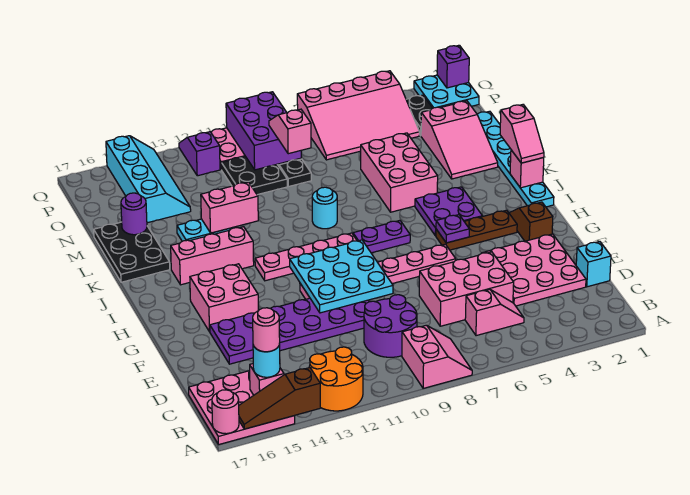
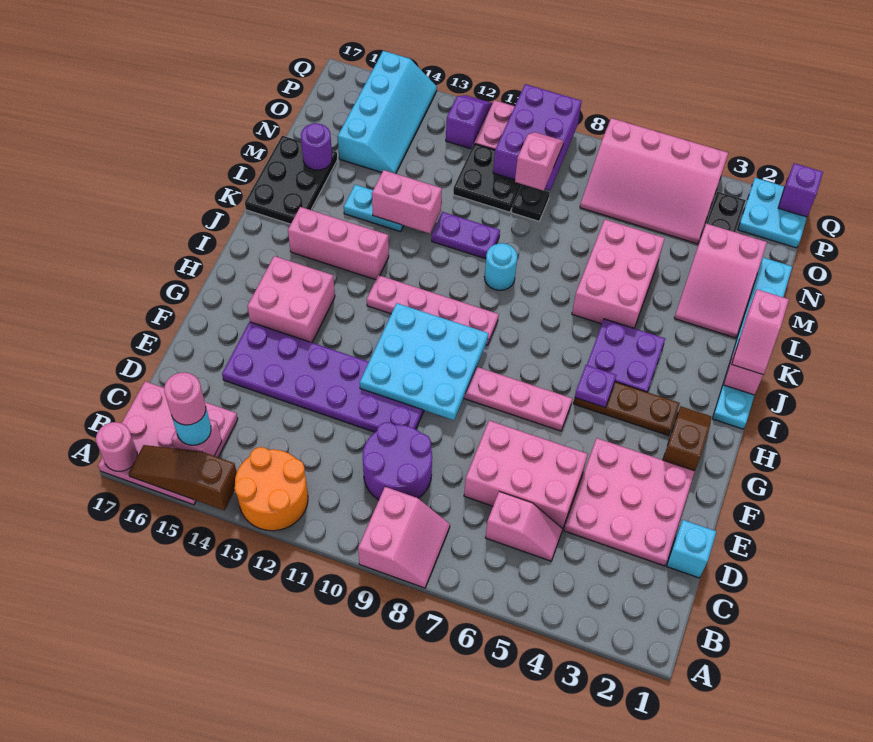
purple plate I7:I8 level 1 -> purple plate L10:L11 level 1

